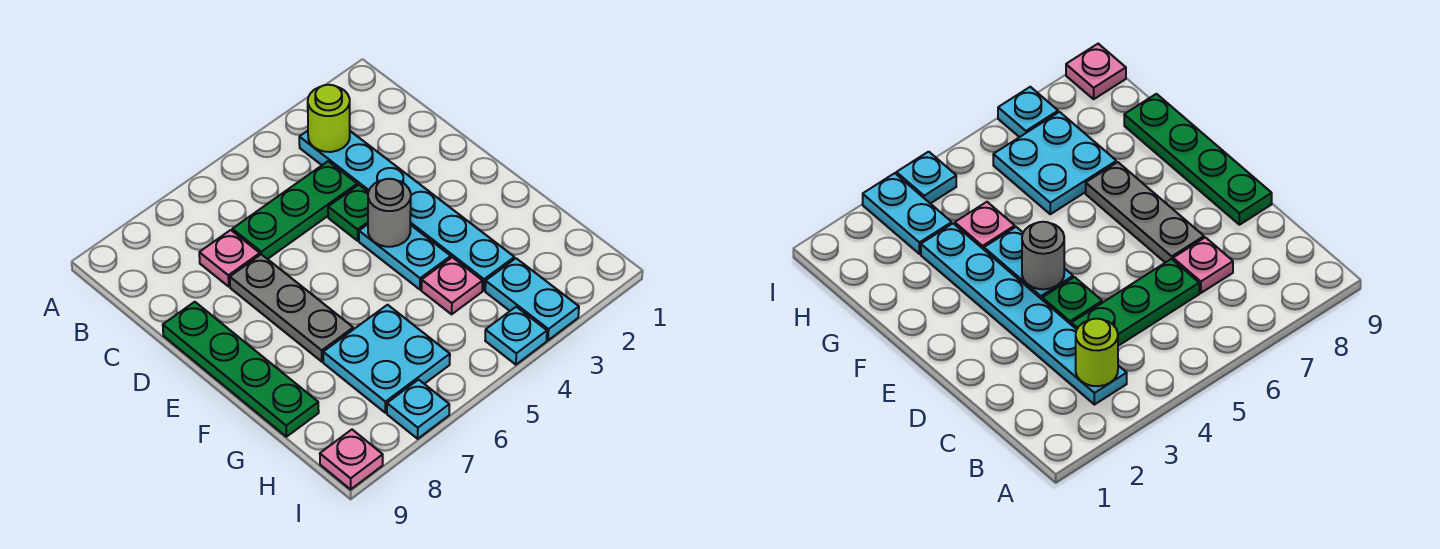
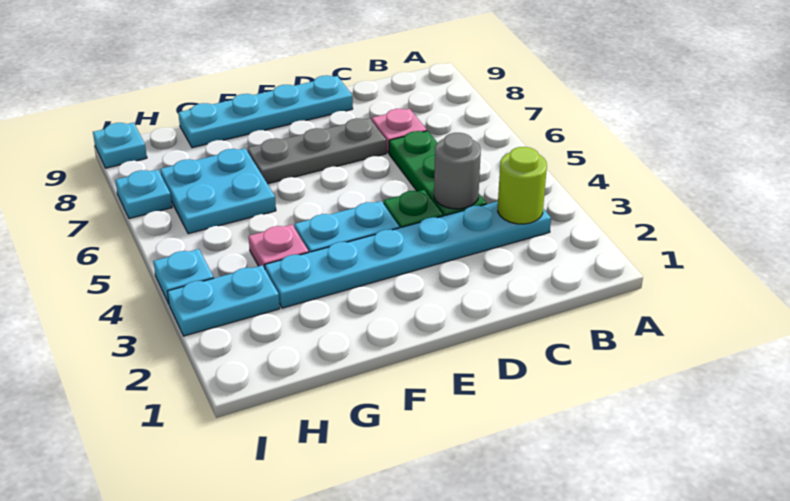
green plate D9:G9 level 1 -> cyan plate D9:G9 level 1
grey round brick E4 level 2 -> grey round brick C4 level 2
pink plate I9 level 1 -> cyan plate I9 level 1

